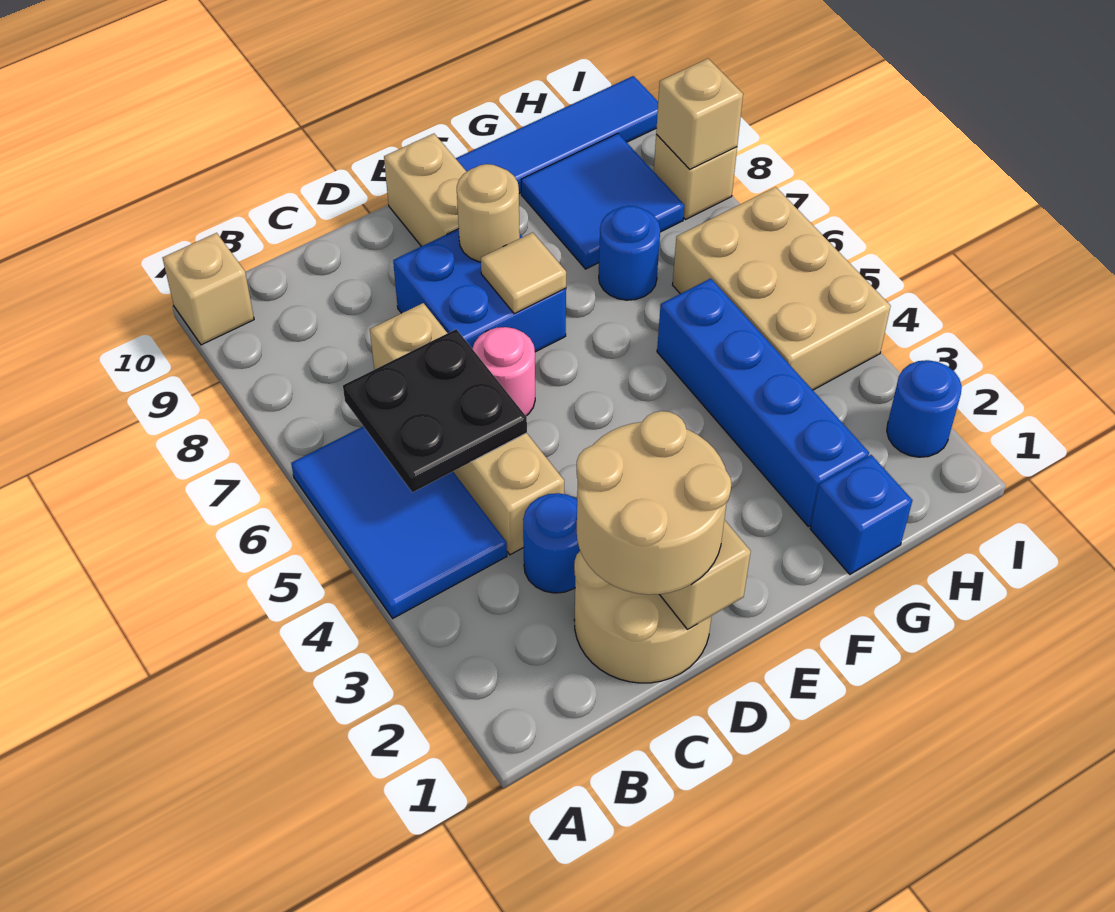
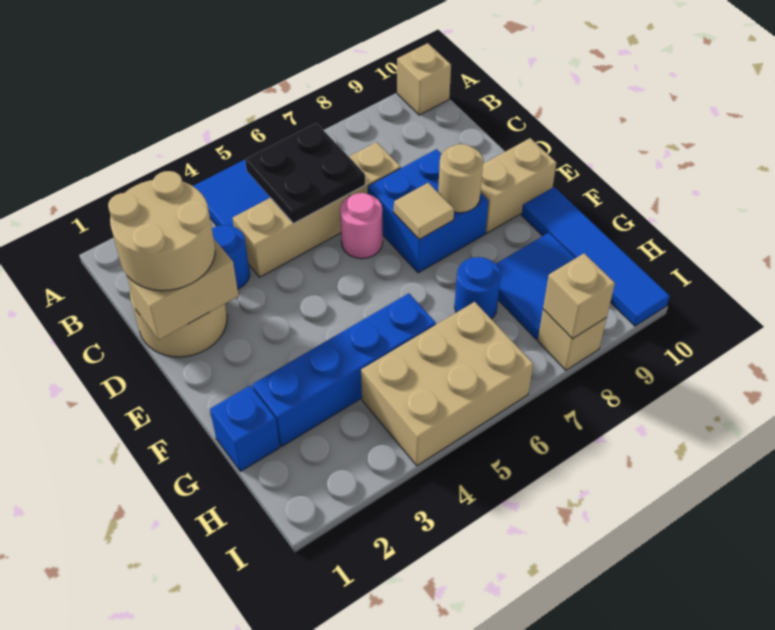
blue round brick I2 level 1 -> none

